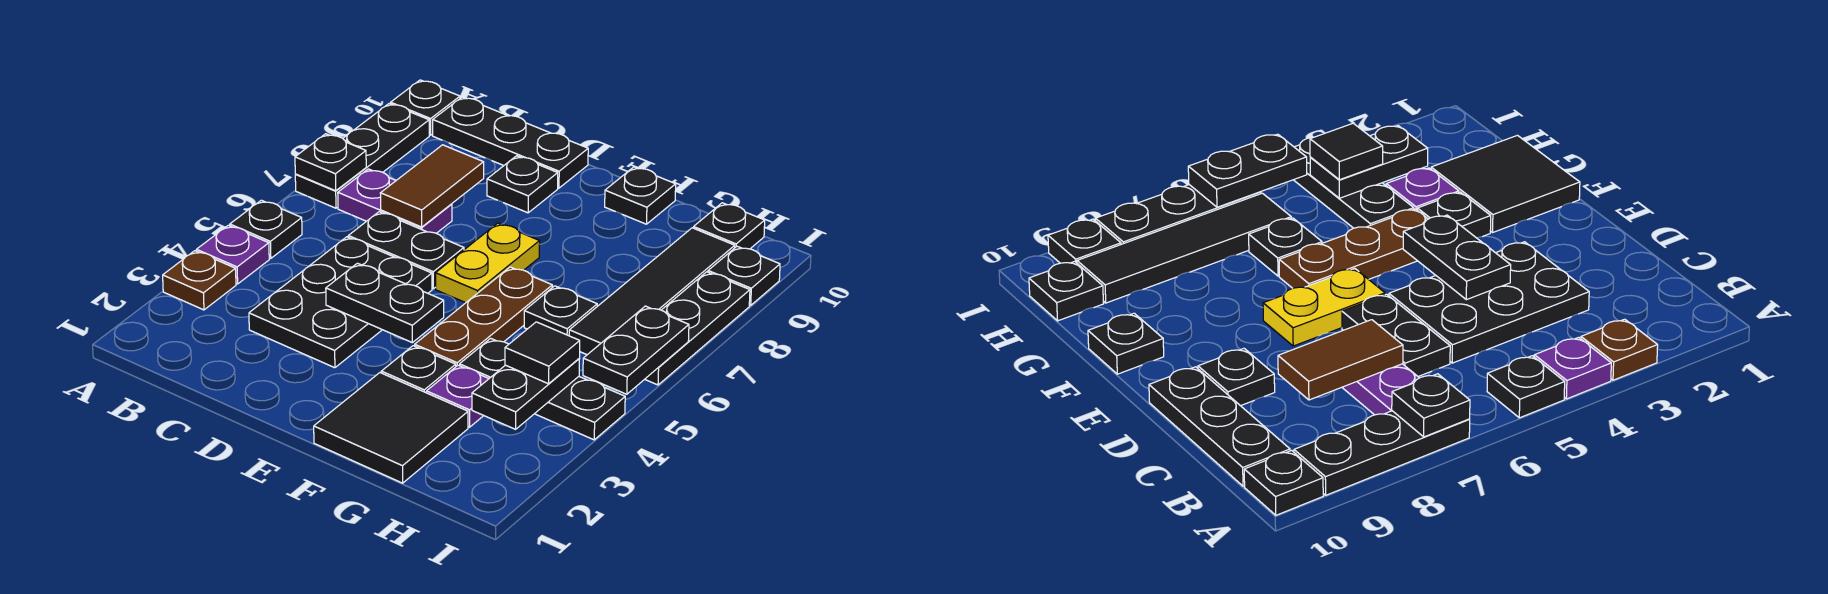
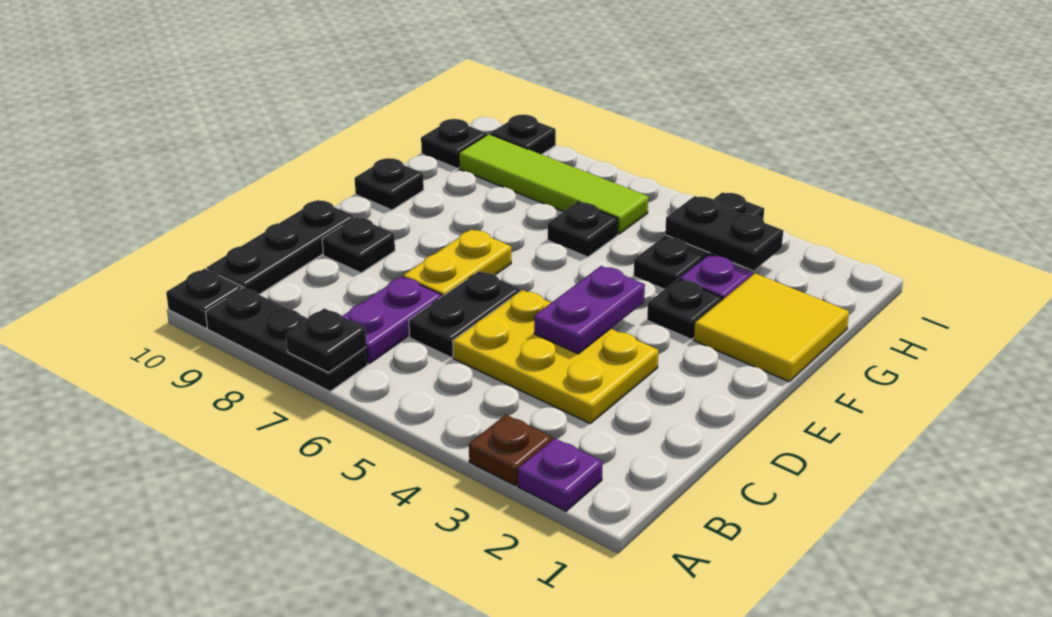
purple plate A4 level 1 -> purple plate A2 level 1
black plate A5 level 1 -> none
black plate C3:D5 level 1 -> yellow plate C3:D5 level 1
brown tile C7:C8 level 2 -> none
black plate D4:E4 level 2 -> purple plate D4:E4 level 2
yellow plate E6:E7 level 1 -> yellow plate D7:E7 level 1
black tile F1:G2 level 1 -> yellow tile F1:G2 level 1
brown plate F4:F6 level 1 -> none
black tile H4 level 3 -> none
black tile H6:H9 level 1 -> lime tile H6:H9 level 1
black plate I5:I6 level 2 -> none
black plate I6:I8 level 1 -> none

